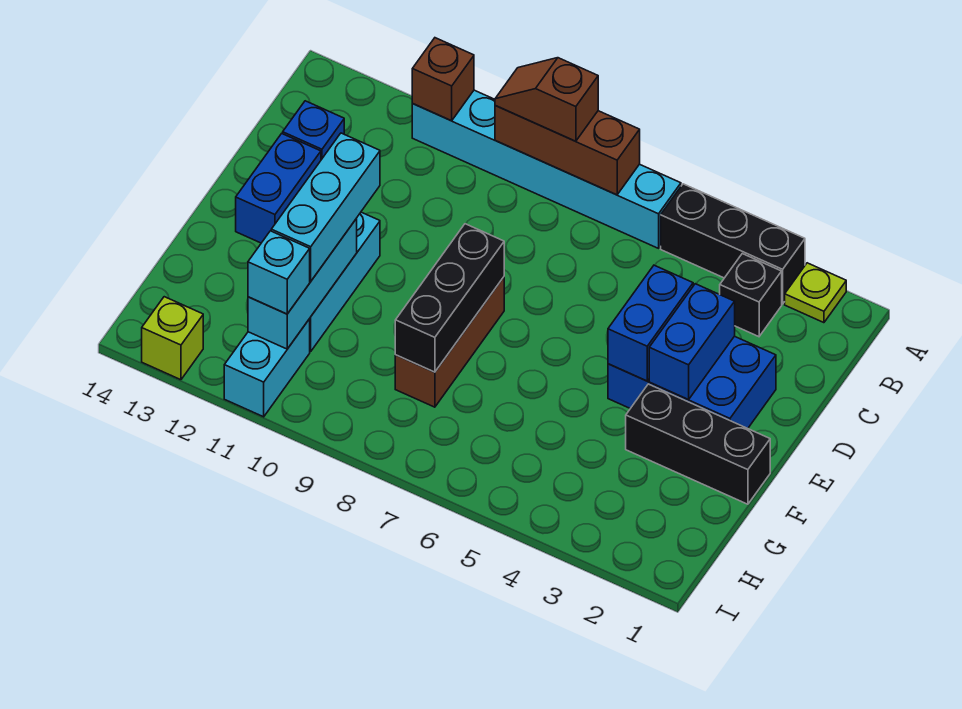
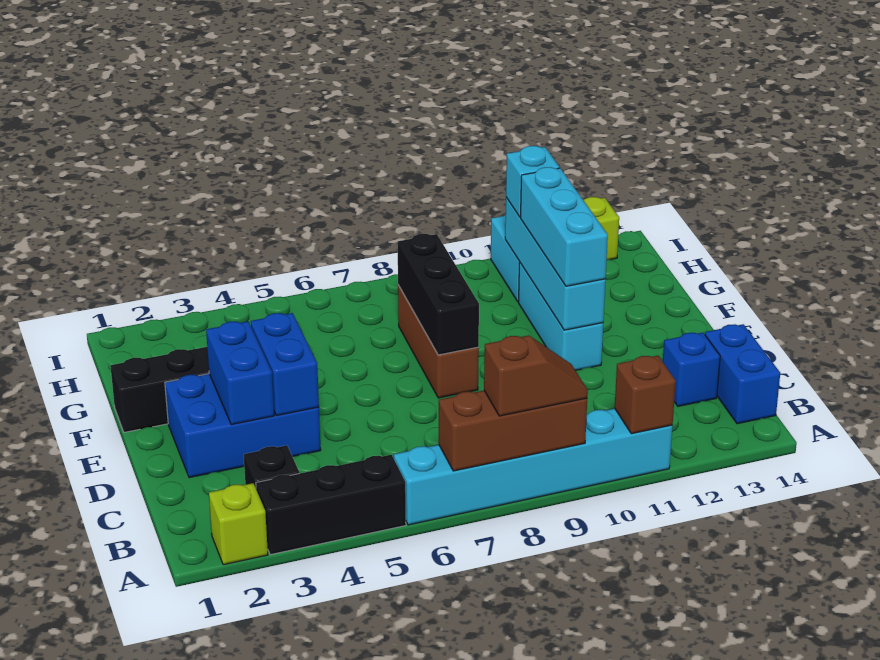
lime plate A2 level 1 -> lime brick A2 level 1
blue brick D13:E13 level 1 -> blue brick B14:C14 level 1
cyan brick F11:H11 level 2 -> cyan brick E11:H11 level 2

